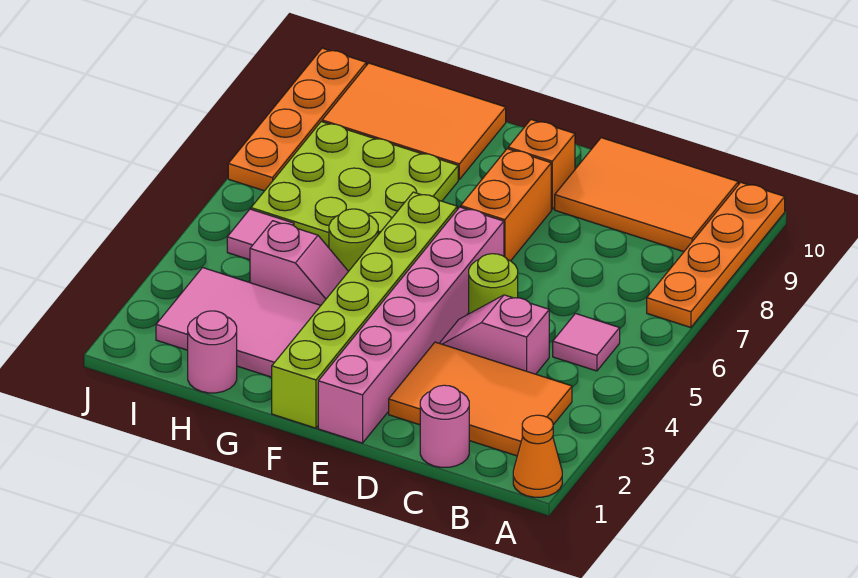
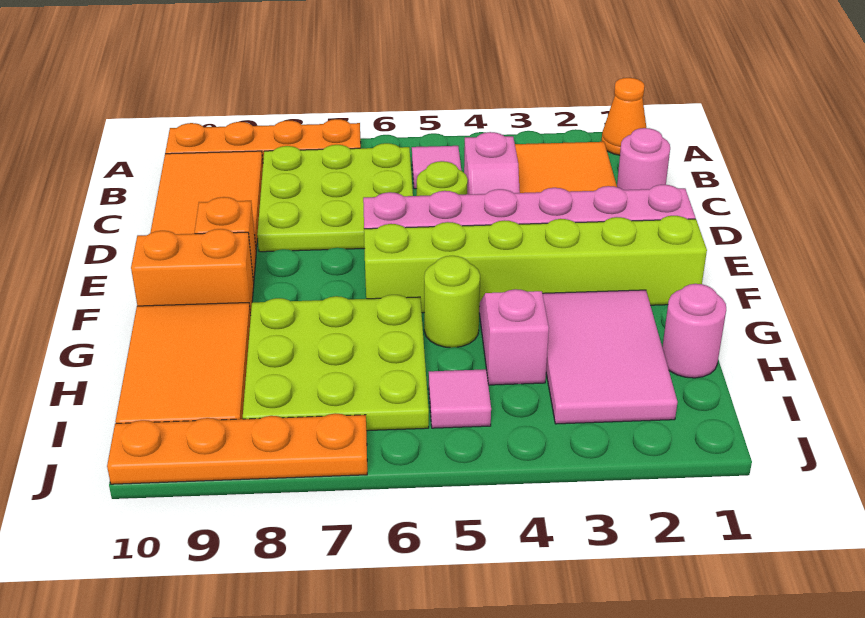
none -> lime plate B6:D8 level 1
orange brick E7:E8 level 1 -> orange brick F9:F10 level 1

